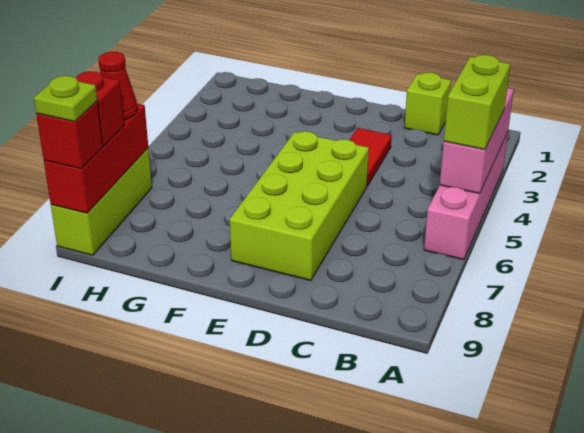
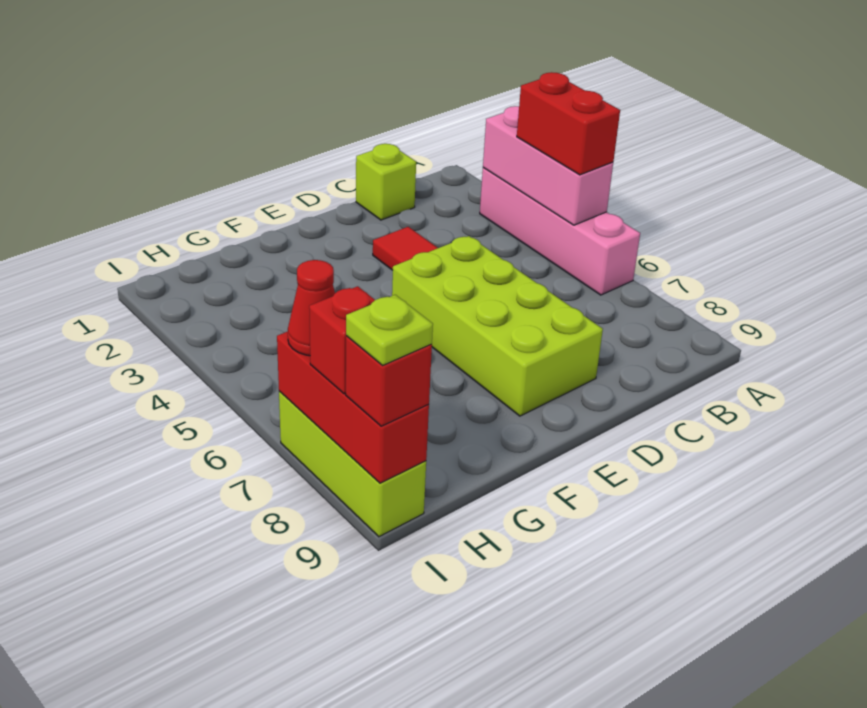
lime brick A4:A5 level 3 -> red brick A4:A5 level 3

